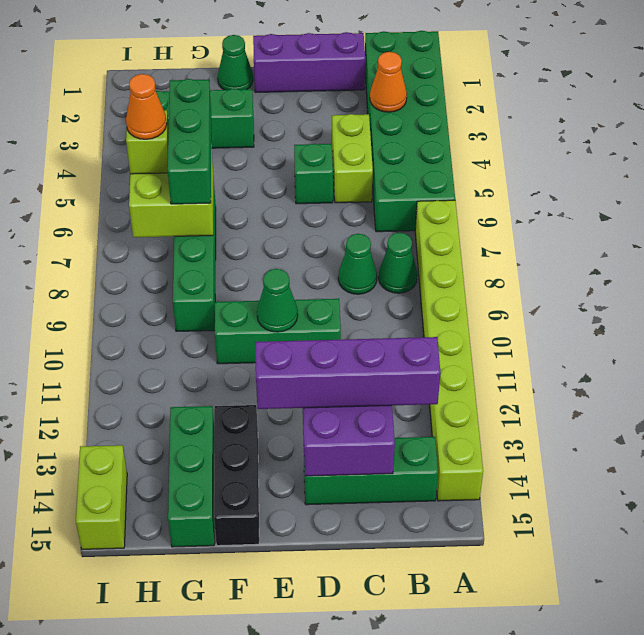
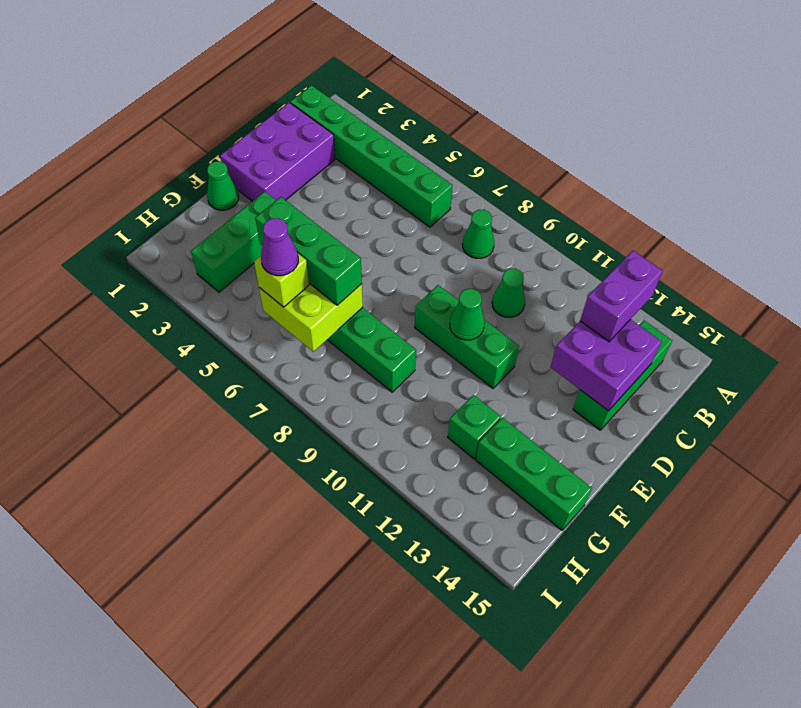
green brick A1:B6 level 1 -> green brick B1:B6 level 1
lime brick A7:A14 level 1 -> none
orange cone B3 level 2 -> none
purple brick B13:E13 level 3 -> purple brick B13:C13 level 3
purple brick C1:E1 level 1 -> purple brick C1:E2 level 1
lime brick C4:C5 level 1 -> none
green cone C8 level 1 -> green cone C10 level 1
green brick D5 level 1 -> green brick G12 level 1
green brick D10:F10 level 1 -> green brick E9:E11 level 1
black brick F13:F15 level 1 -> none
orange cone H6 level 4 -> purple cone H6 level 4
lime brick I14:I15 level 1 -> none

